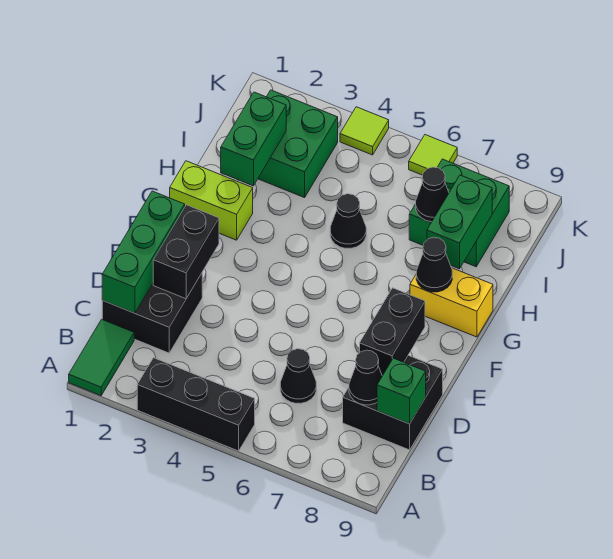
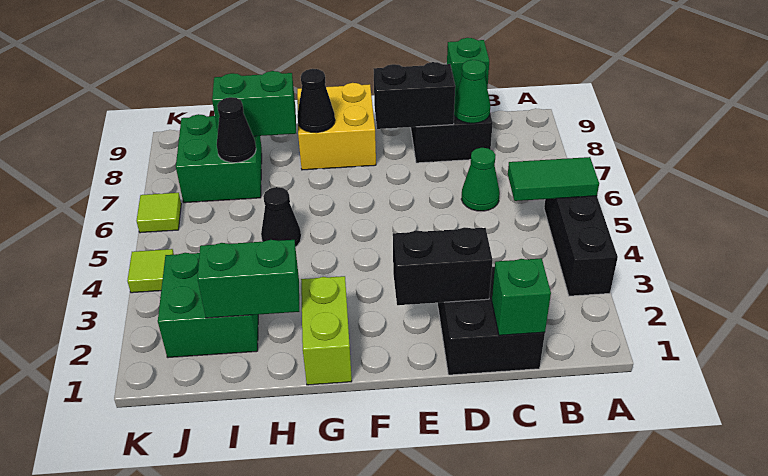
green tile A1:B1 level 1 -> green tile A5:B5 level 2
green brick C1:E1 level 2 -> green brick C1 level 2
black cone C6 level 1 -> green cone C6 level 1
black cone C8 level 2 -> green cone C8 level 2
yellow brick G8:G9 level 1 -> yellow brick F8:G9 level 1

